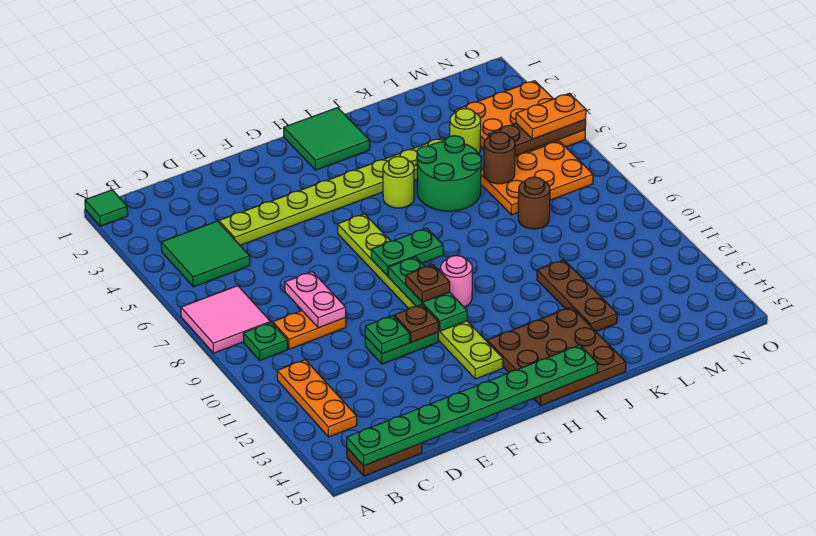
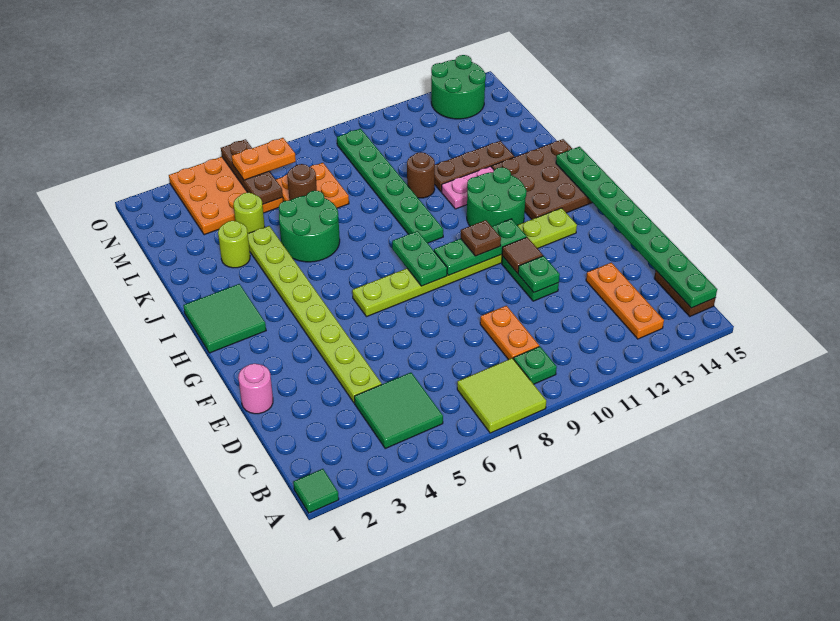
pink tile A7:B8 level 1 -> lime tile A7:B8 level 1
orange plate B11:B13 level 1 -> orange plate B13:D13 level 1
pink plate D8:D9 level 2 -> pink plate J11:J12 level 1
brown plate F11 level 2 -> brown tile F11 level 2
pink round brick H10 level 1 -> pink round brick E1 level 1
none -> green round brick H11:I12 level 1
lime round brick I5 level 1 -> lime round brick K3 level 1
none -> green plate I9:N9 level 1
orange plate L6:N7 level 1 -> orange plate L6:M7 level 1
brown round brick L8 level 1 -> brown round brick K10 level 1
orange plate N5:O5 level 3 -> orange plate N5:N6 level 3
none -> green round brick N13:O14 level 1

